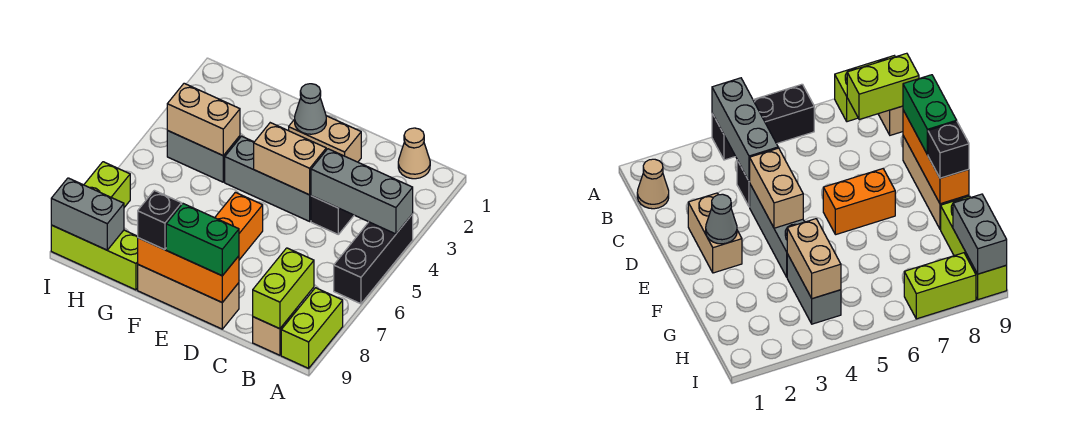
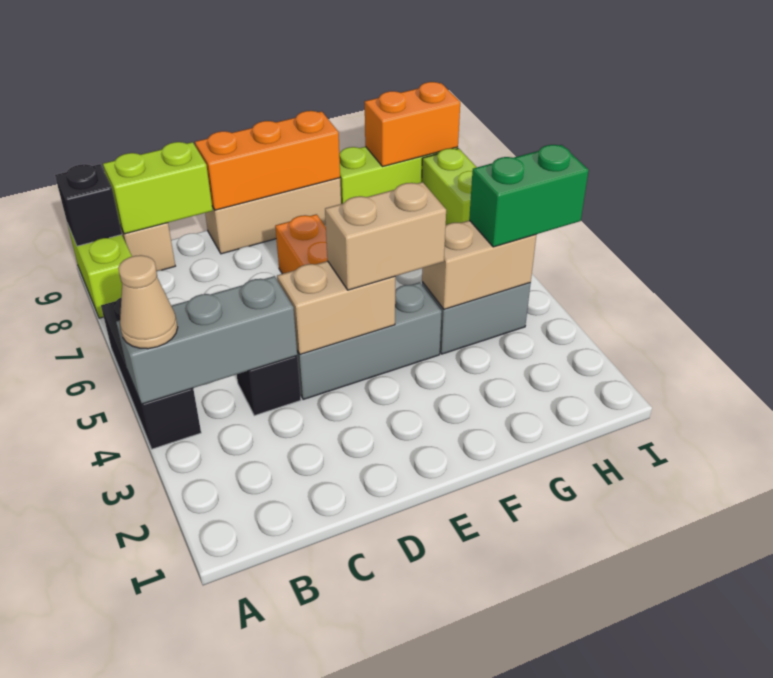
tan cone B1 level 1 -> tan cone A4 level 3
lime brick B8:B9 level 2 -> lime brick B9:C9 level 2
tan brick D2:E2 level 1 -> tan brick E4:F4 level 3
green brick D9:E9 level 3 -> green brick H4:I4 level 3
grey cone E2 level 2 -> none
black brick F9 level 3 -> black brick A9 level 2
grey brick H9:I9 level 2 -> orange brick H9:I9 level 2

